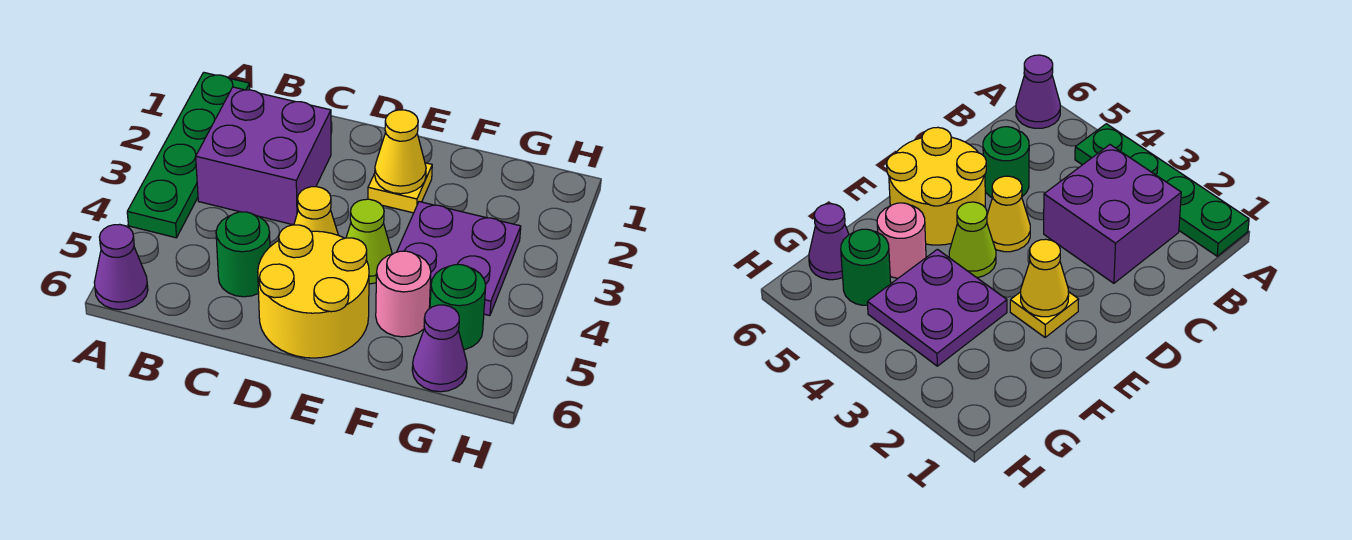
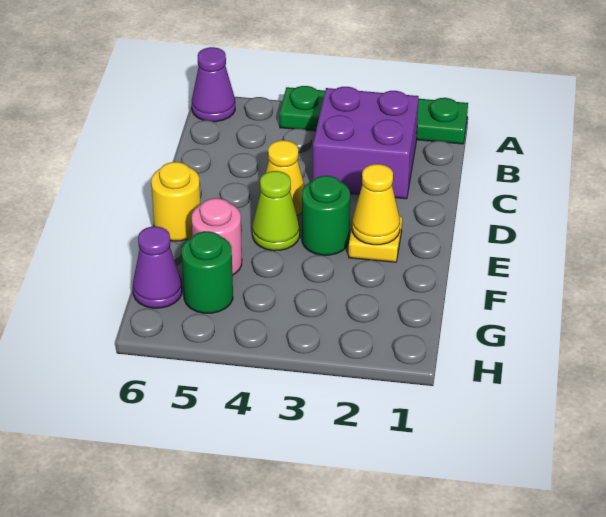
green round brick C5 level 1 -> green round brick E3 level 1
yellow round brick D5:E6 level 1 -> yellow round brick E6 level 1
purple plate F3:G4 level 1 -> none

